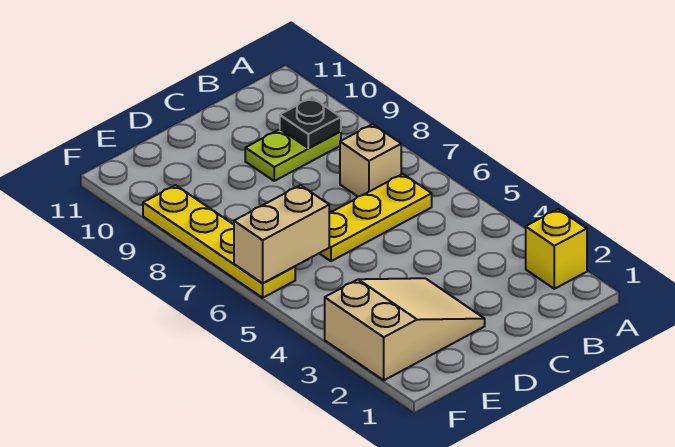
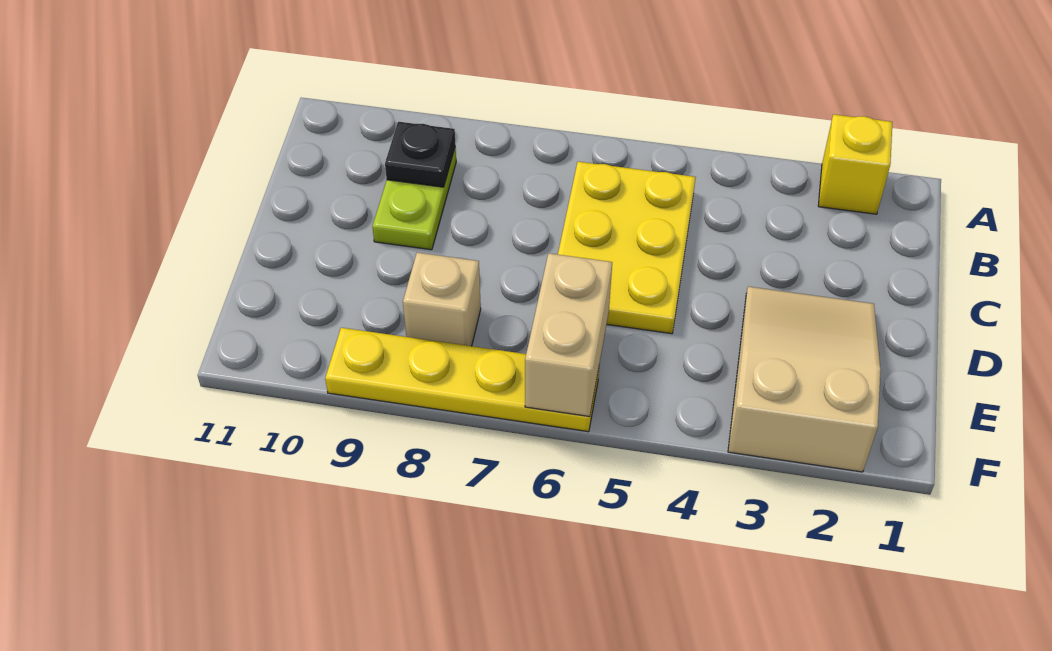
yellow plate B6:D6 level 1 -> yellow plate B5:D6 level 1
tan brick B7 level 1 -> tan brick E8 level 1

